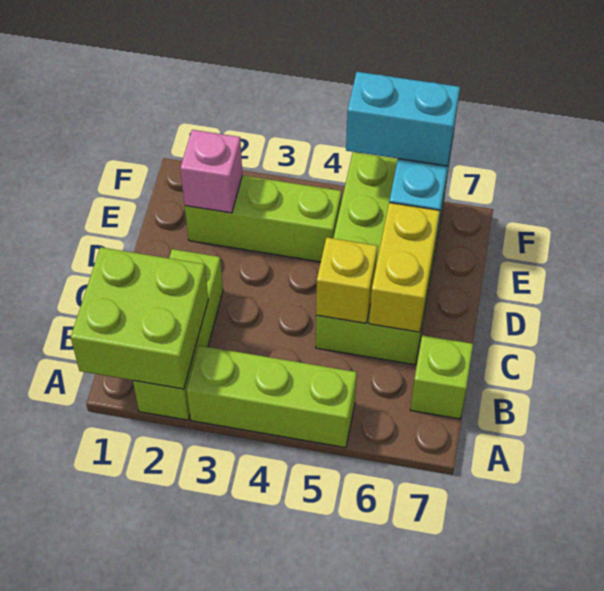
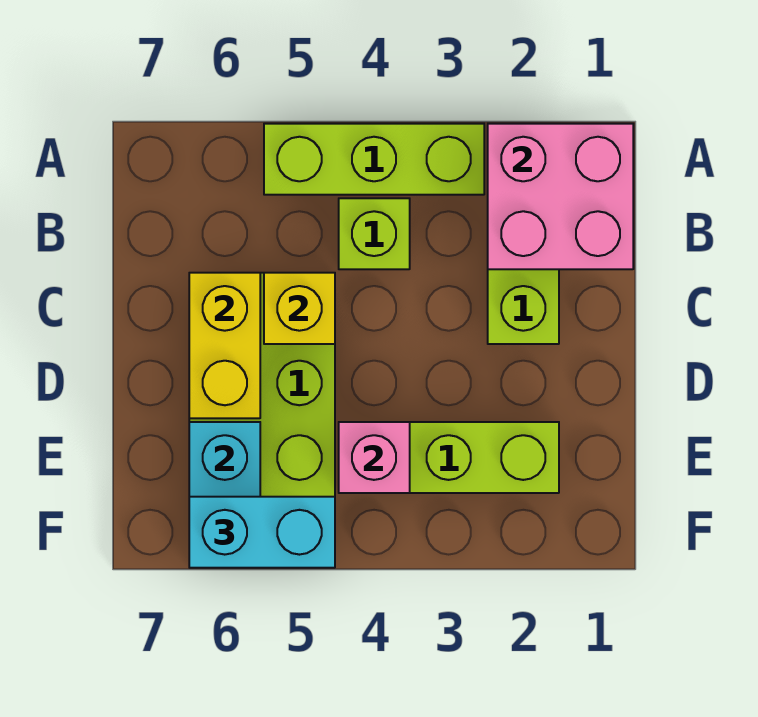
lime brick A1:B2 level 2 -> pink brick A1:B2 level 2
lime brick B7 level 1 -> lime brick B4 level 1
pink brick E2 level 2 -> pink brick E4 level 2

